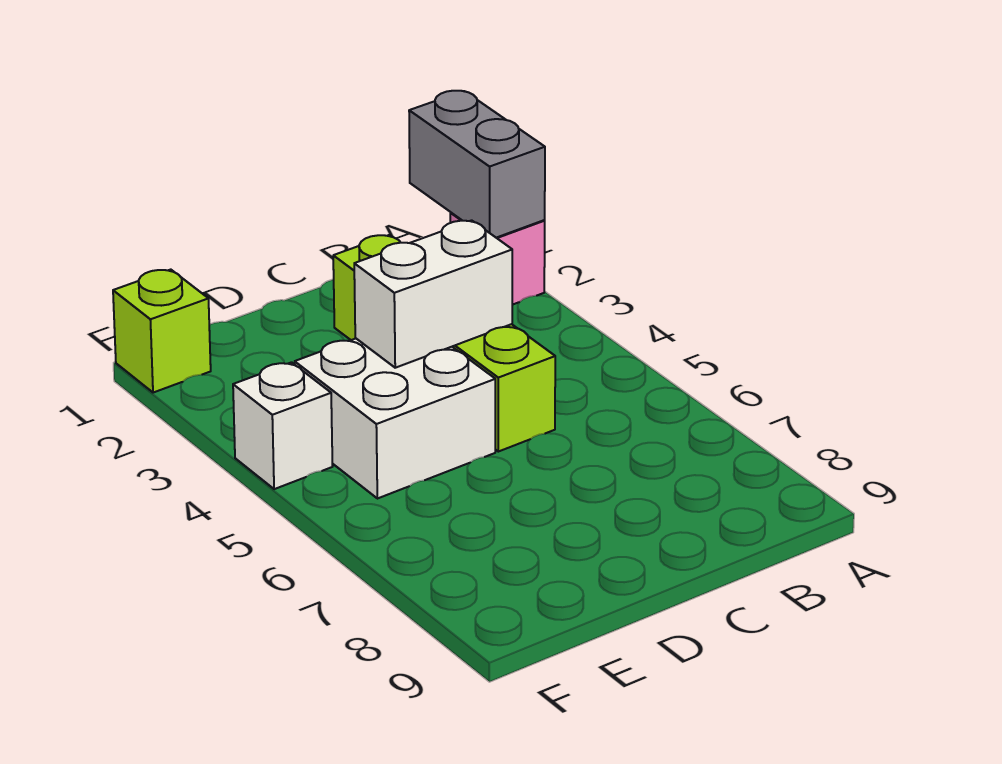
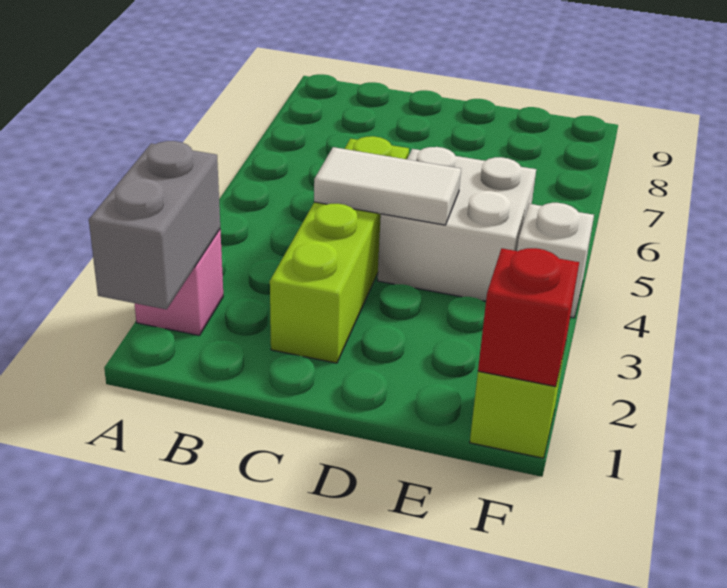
white brick C4:D4 level 2 -> white tile C4:D4 level 2
none -> red brick F1 level 2

